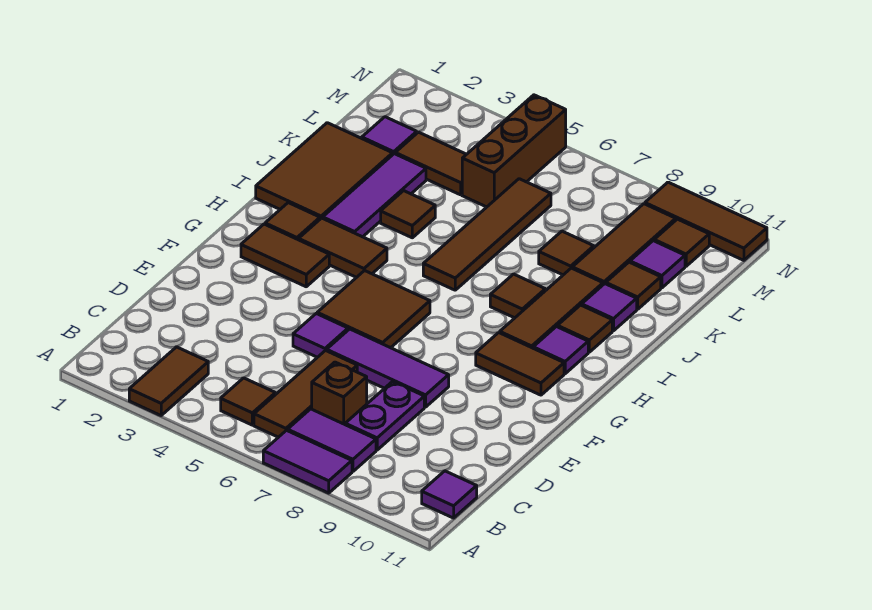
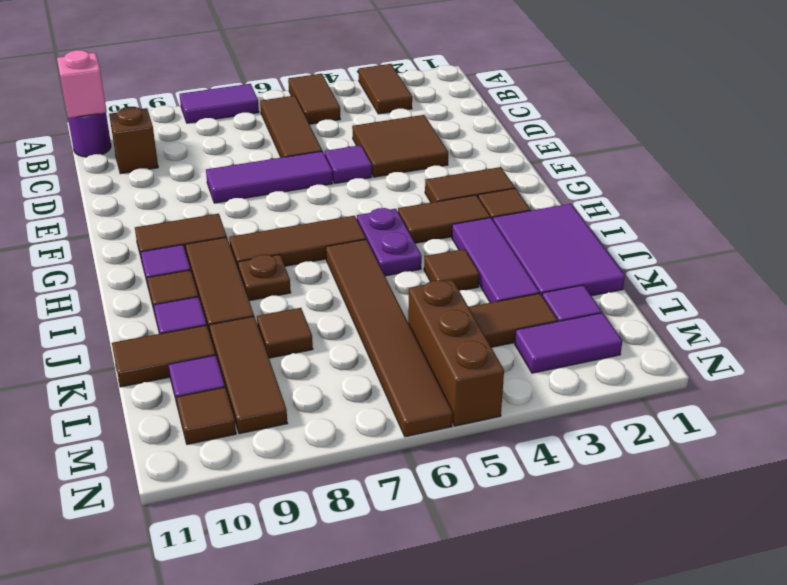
brown tile B5 level 1 -> brown tile A5:B5 level 1
purple tile B7:B8 level 1 -> purple tile M2:M3 level 1
purple tile B11 level 1 -> purple round brick B11 level 1
none -> pink brick B11 level 2
brown brick C7 level 1 -> brown brick C10 level 1
purple plate C8:D8 level 1 -> purple plate H5:I5 level 1
brown tile F5:G6 level 1 -> brown tile D3:E4 level 1
brown tile I1:K2 level 1 -> purple tile I1:K2 level 1
brown tile I6:L6 level 1 -> brown tile I6:N6 level 1
brown tile I8 level 1 -> brown plate I8 level 1
brown tile K10 level 1 -> brown tile K10:K11 level 1
brown tile N9:N11 level 1 -> brown tile H6:H8 level 1

